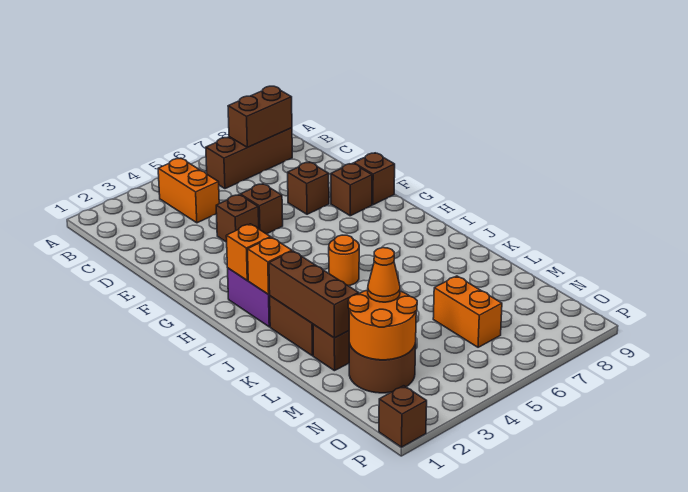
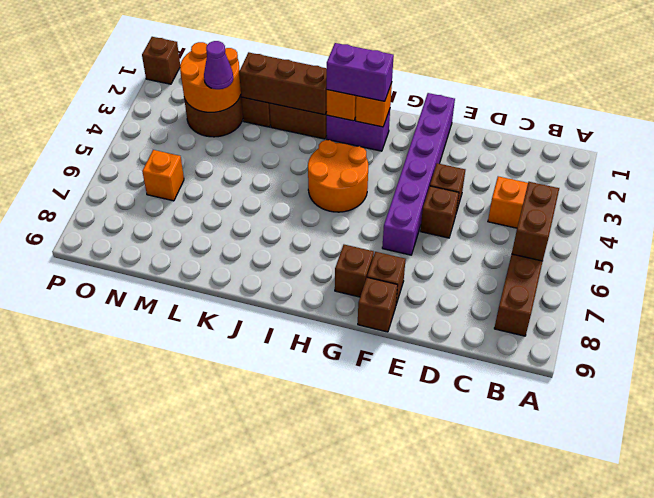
brown brick B7:B8 level 2 -> brown brick B5:B6 level 2
brown brick E7 level 1 -> brown brick G8 level 1
none -> purple brick F1:F6 level 1
none -> purple brick H2:I2 level 3
orange round brick I5 level 1 -> orange round brick H4:I5 level 1
orange cone M3 level 3 -> purple cone M3 level 3
orange brick M6:N6 level 1 -> orange brick N6 level 1

